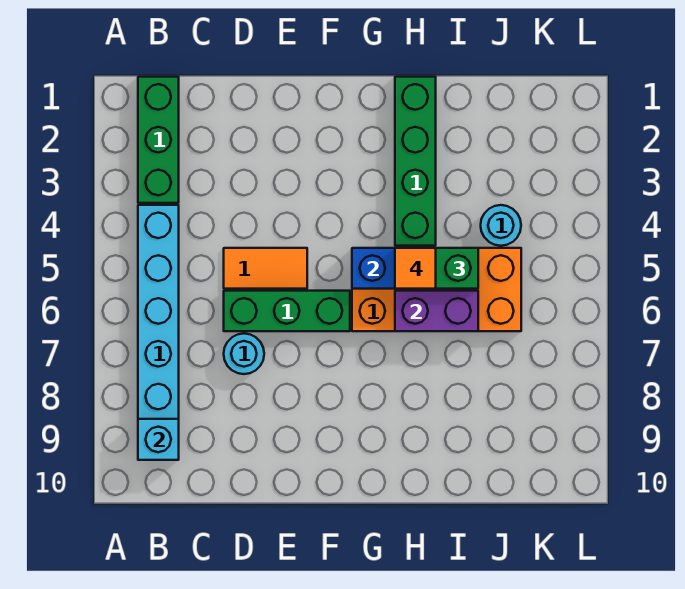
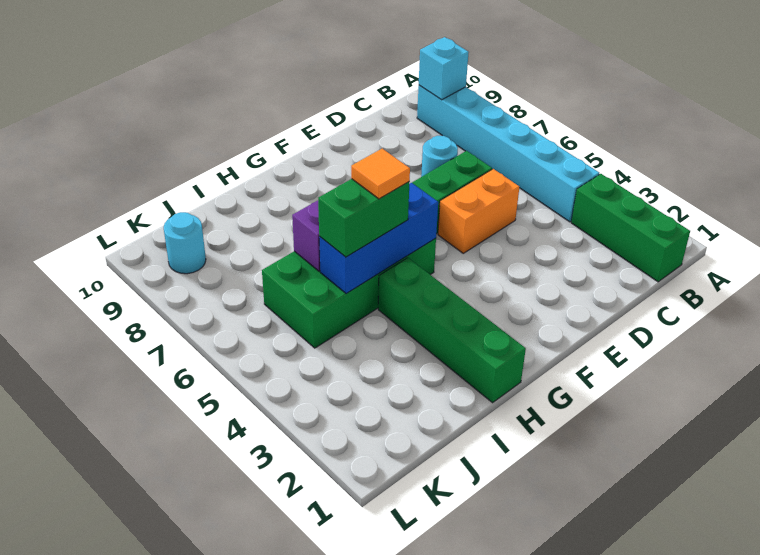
orange tile D5:E5 level 1 -> orange brick D5:E5 level 1
orange brick G5:J6 level 1 -> green brick G5:J6 level 1
cyan round brick J4 level 1 -> cyan round brick K9 level 1

